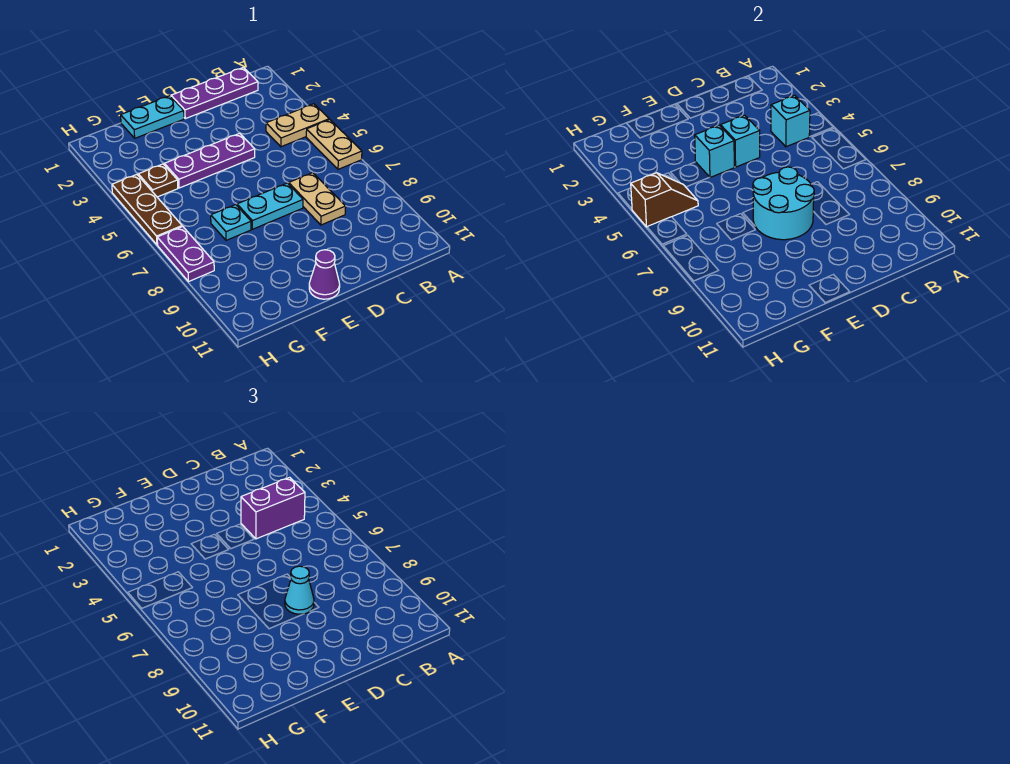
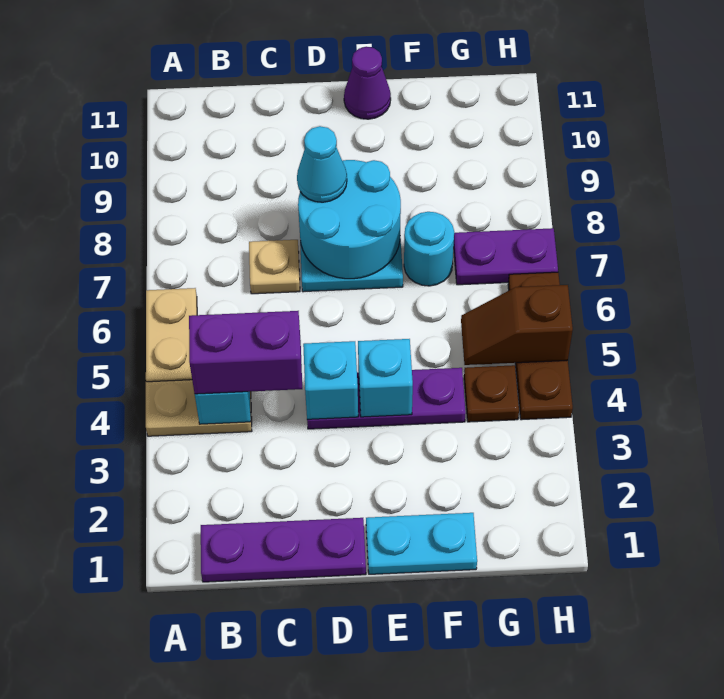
tan plate C7:C8 level 1 -> tan plate C7 level 1
cyan plate F7 level 1 -> cyan round brick F7 level 1
purple plate H7:H8 level 1 -> purple plate G7:H7 level 1

